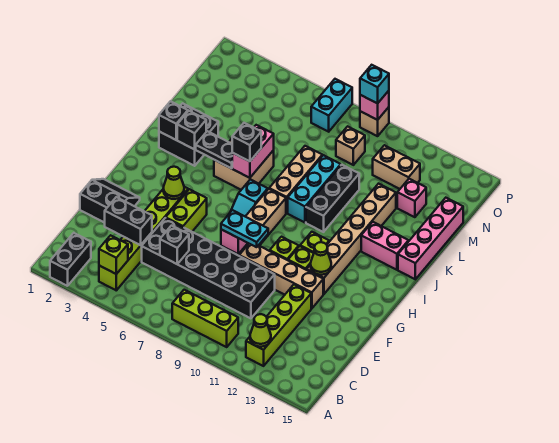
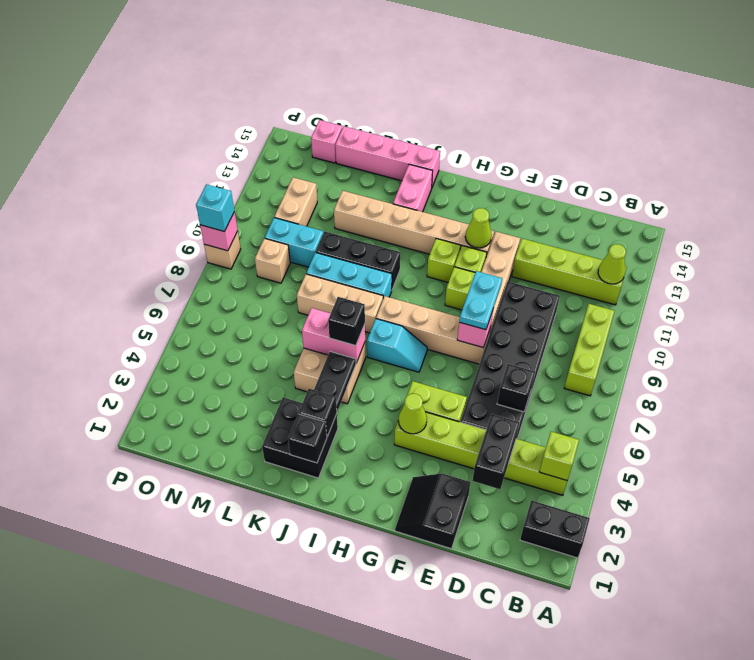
pink brick M13 level 1 -> pink brick N15 level 1
cyan brick O7:P7 level 1 -> cyan brick M10:N10 level 1

